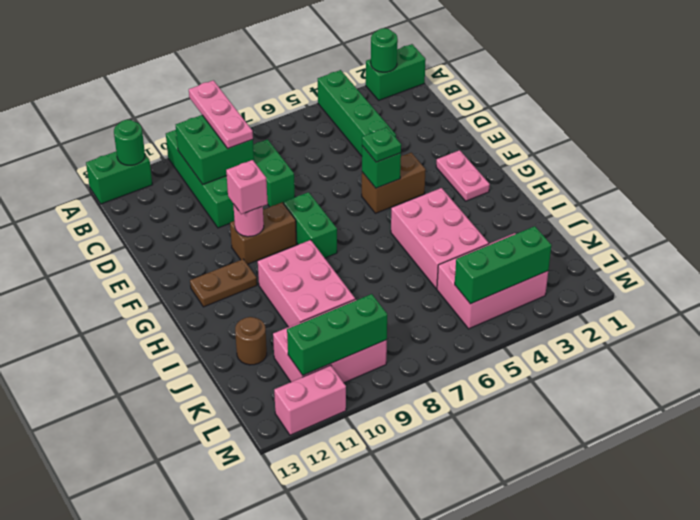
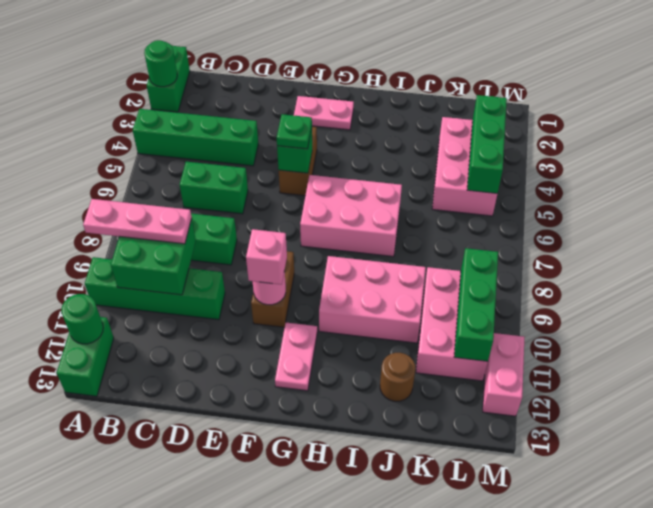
green brick F8:G8 level 1 -> green brick C6:D6 level 1
brown plate G11:G12 level 1 -> pink plate G11:G12 level 1
pink brick H4:J5 level 1 -> pink brick G6:I7 level 1

